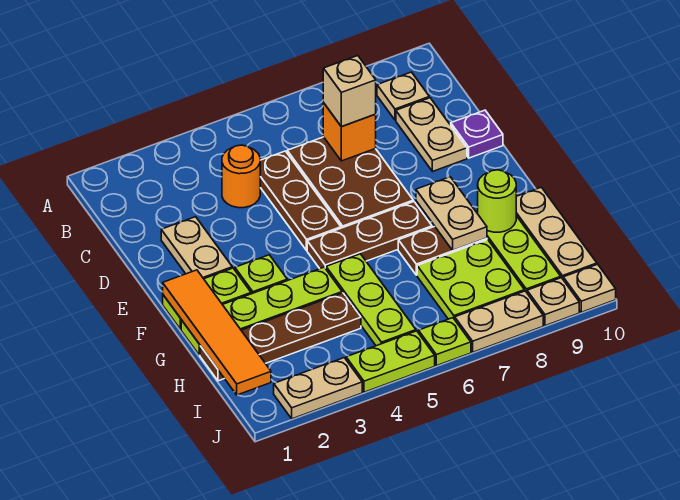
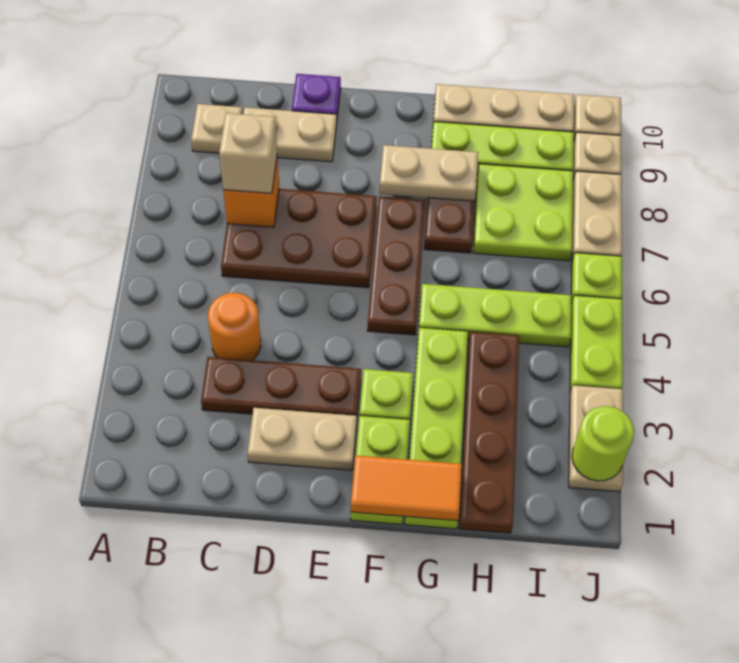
brown plate C5:E5 level 1 -> brown plate C3:E3 level 1
orange tile F1:I1 level 2 -> orange tile F1:G1 level 2
lime round brick G9 level 2 -> lime round brick J2 level 2

